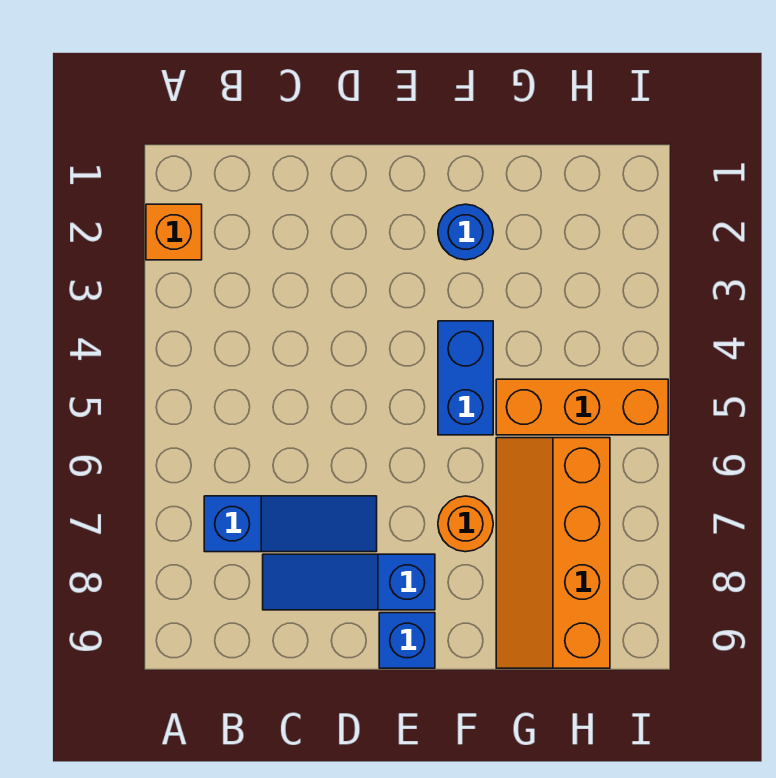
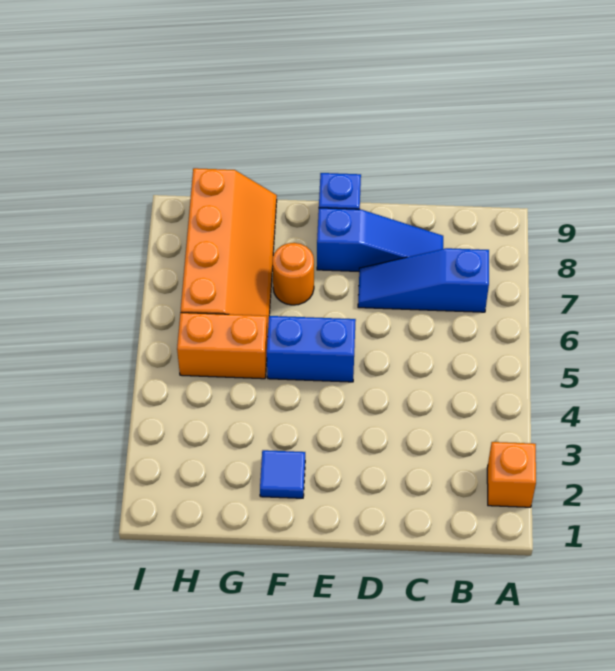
blue round brick F2 level 1 -> blue tile F2 level 1
blue brick F4:F5 level 1 -> blue brick E5:F5 level 1
orange brick G5:I5 level 1 -> orange brick G5:H5 level 1

